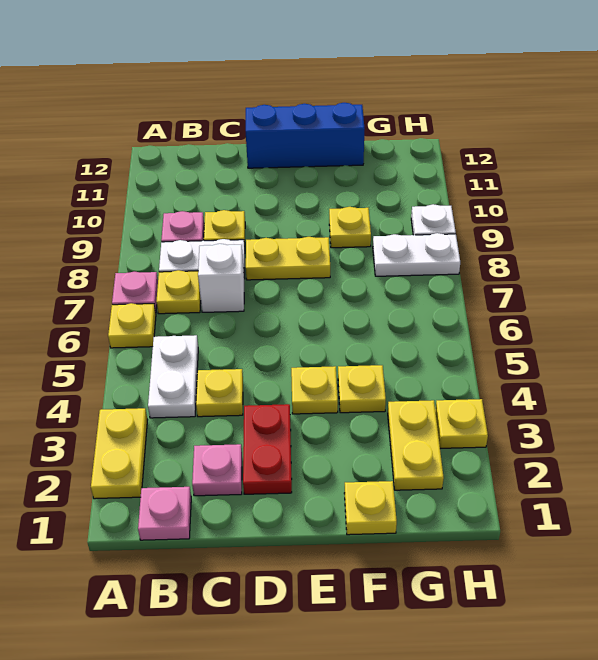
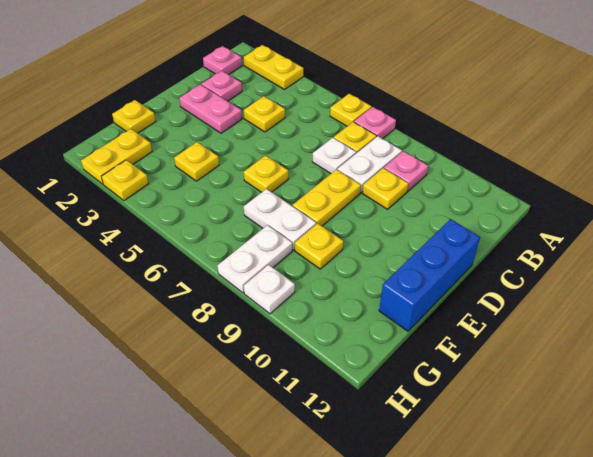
white plate B4:B5 level 1 -> white plate F7:F8 level 1
white brick C7 level 1 -> white plate C7 level 1
red plate D2:D3 level 1 -> pink plate D2:D3 level 1
yellow plate E4 level 1 -> yellow plate E6 level 1
yellow plate G2:G3 level 1 -> yellow plate G2:H2 level 1

